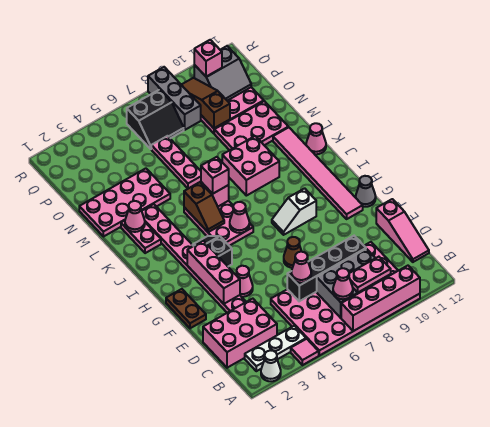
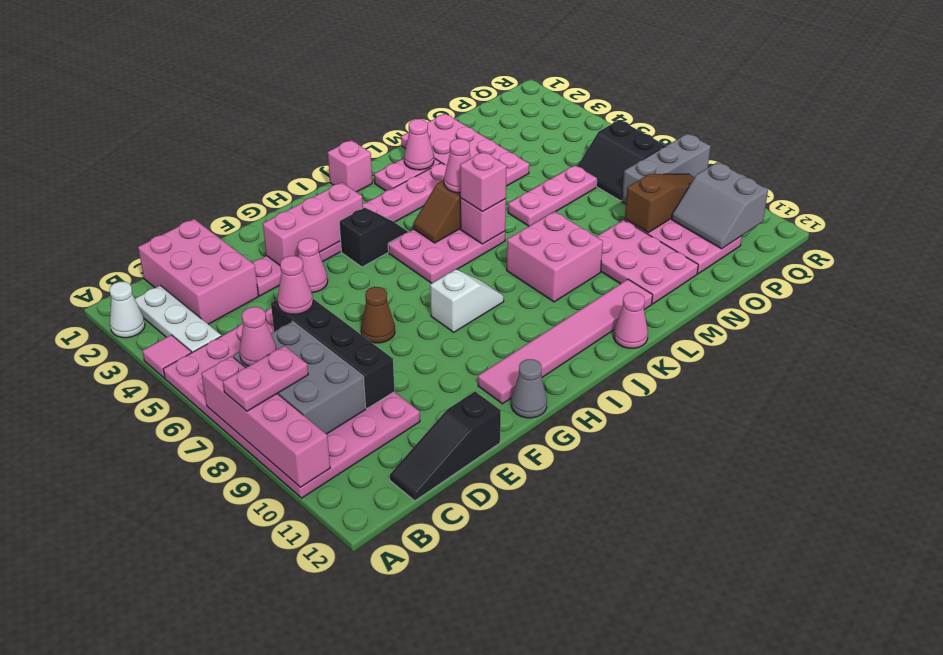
pink plate B8:B9 level 3 -> pink plate A8:B8 level 3
pink slope C12:E12 level 1 top E -> black slope C12:E12 level 1 top E
brown plate F1:G1 level 1 -> none
white slope H8:H9 level 1 top 9 -> white slope H8:I8 level 1 top H
pink cone I6 level 2 -> pink cone K5 level 3
pink brick Q10 level 3 -> pink brick J1 level 1

